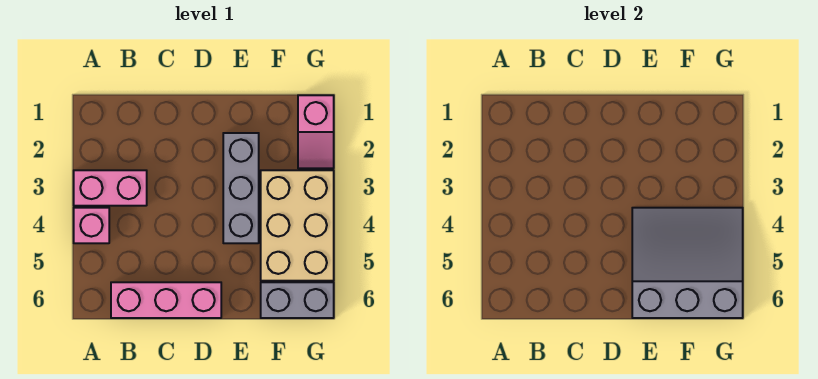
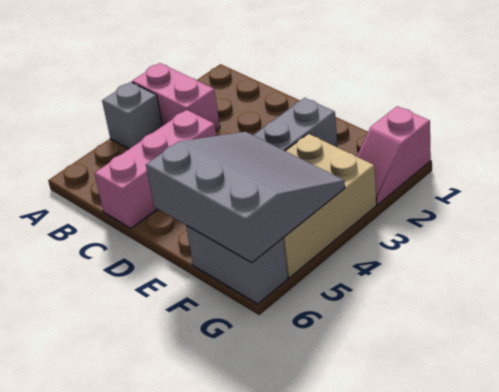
pink brick A4 level 1 -> grey brick A4 level 1
pink brick B6:D6 level 1 -> pink brick C4:C6 level 1

